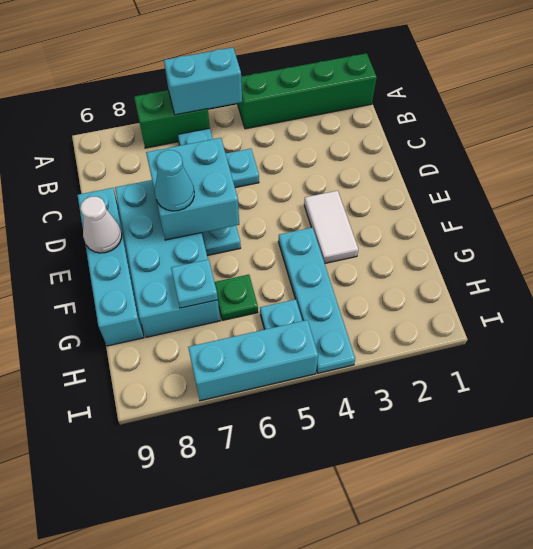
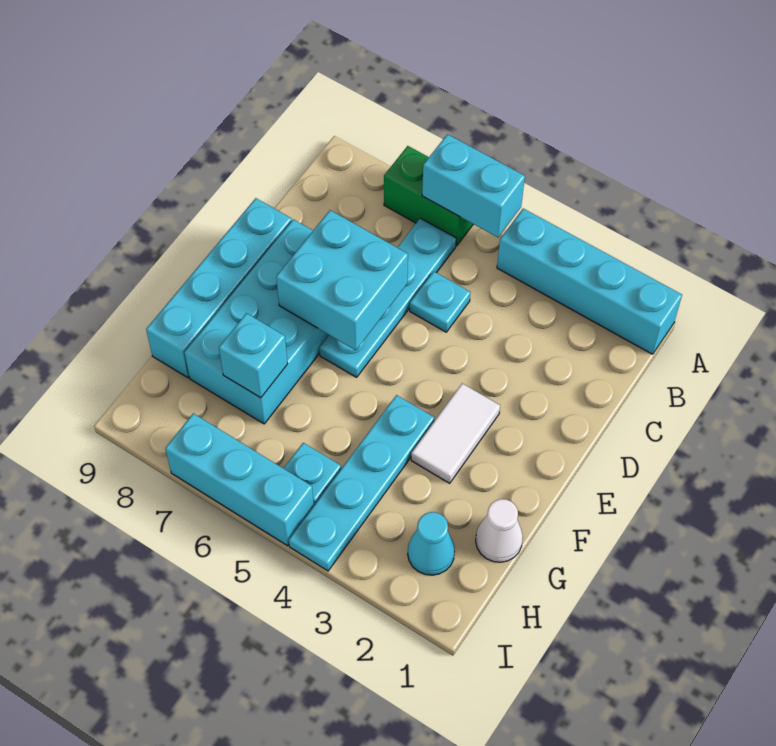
green brick A1:A4 level 1 -> cyan brick A1:A4 level 1
cyan cone E7 level 3 -> cyan cone H2 level 1
white cone E9 level 2 -> white cone G1 level 1
green plate G6 level 1 -> none
cyan plate G7 level 2 -> cyan brick G7 level 2

